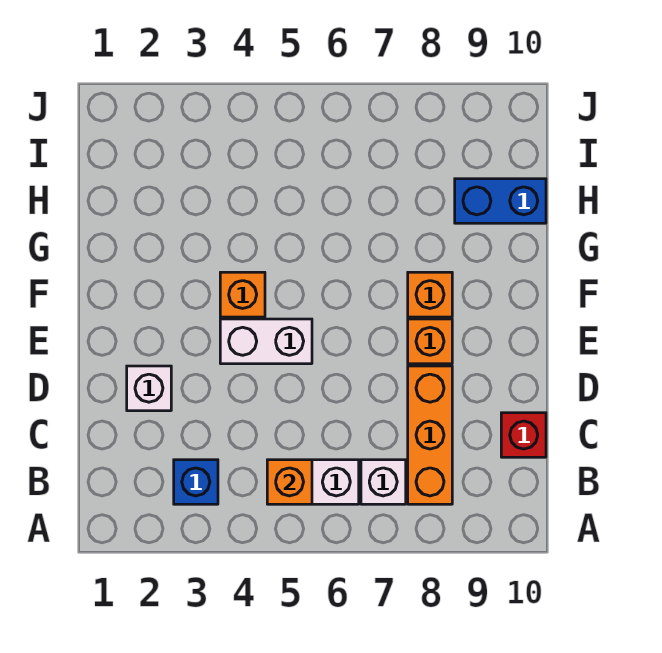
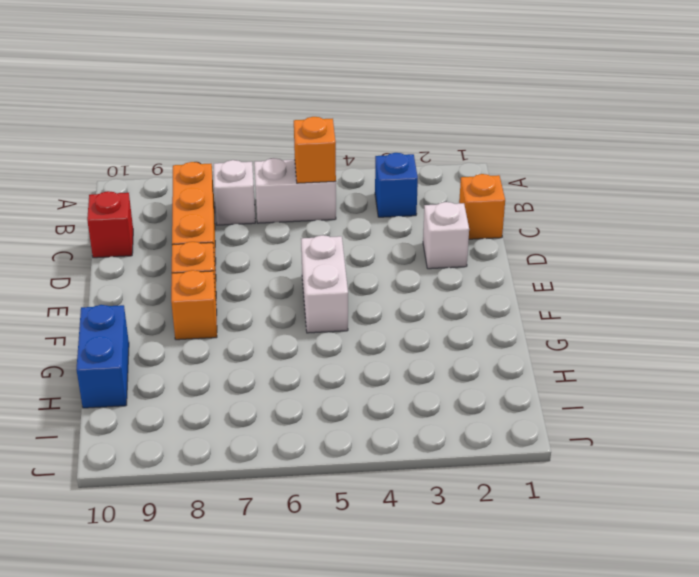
white brick E4:E5 level 1 -> white brick E5:F5 level 1
orange brick F4 level 1 -> orange brick C1 level 1
blue brick H9:H10 level 1 -> blue brick G10:H10 level 1

